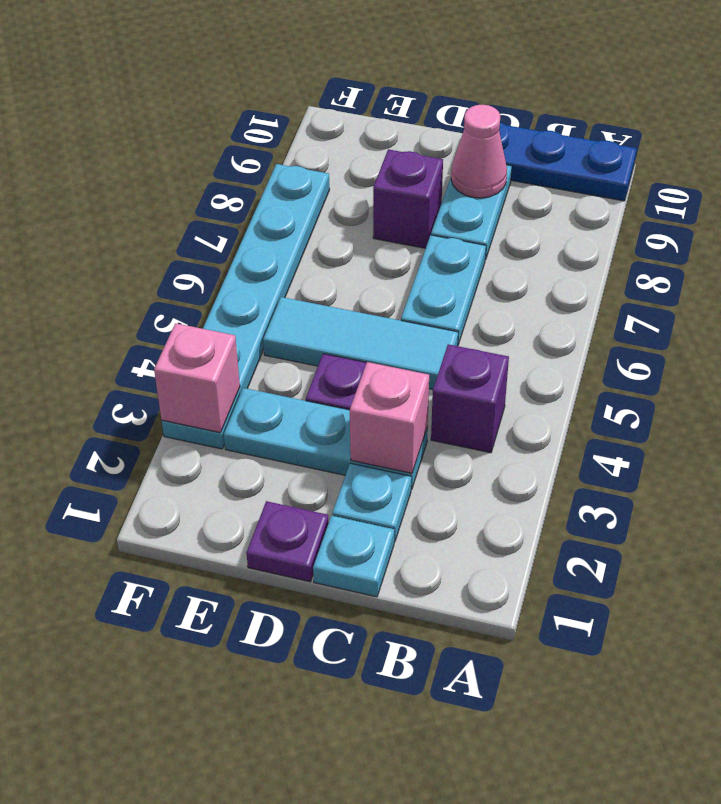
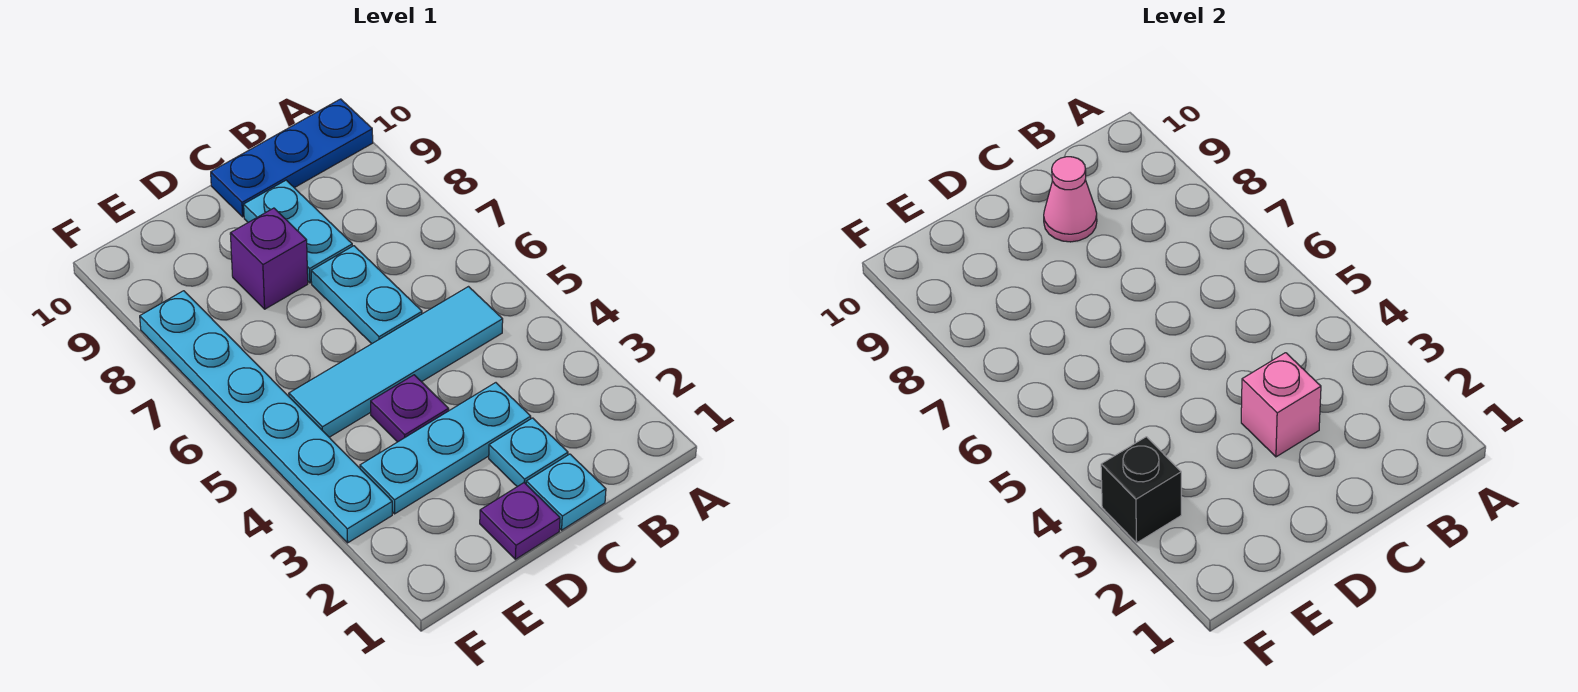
purple brick B4 level 1 -> none
cyan tile C5:E5 level 1 -> cyan tile B5:E5 level 1
pink brick F3 level 2 -> black brick F3 level 2

